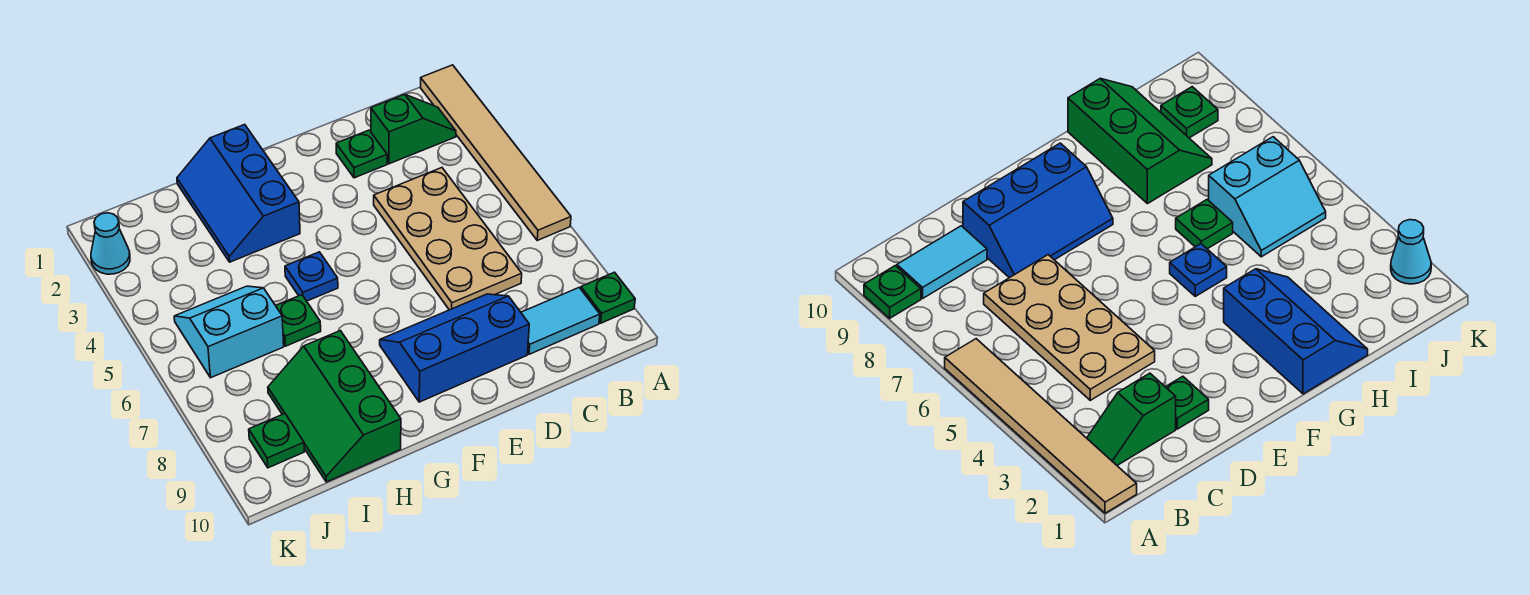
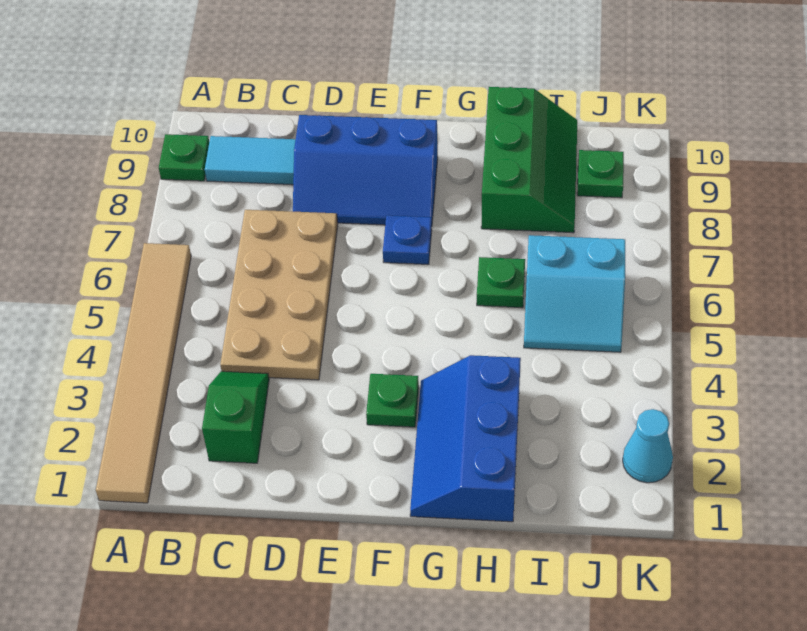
green slope B2:C2 level 1 top C -> green slope C2:C3 level 1 top 2
green plate D2 level 1 -> green plate F3 level 1
blue slope G1:H3 level 1 top G -> blue slope G1:H3 level 1 top H
blue plate G5 level 1 -> blue plate F7 level 1

